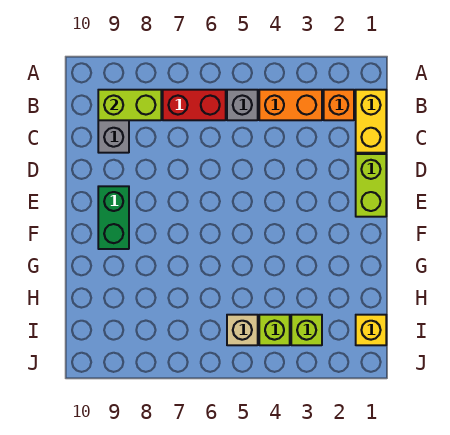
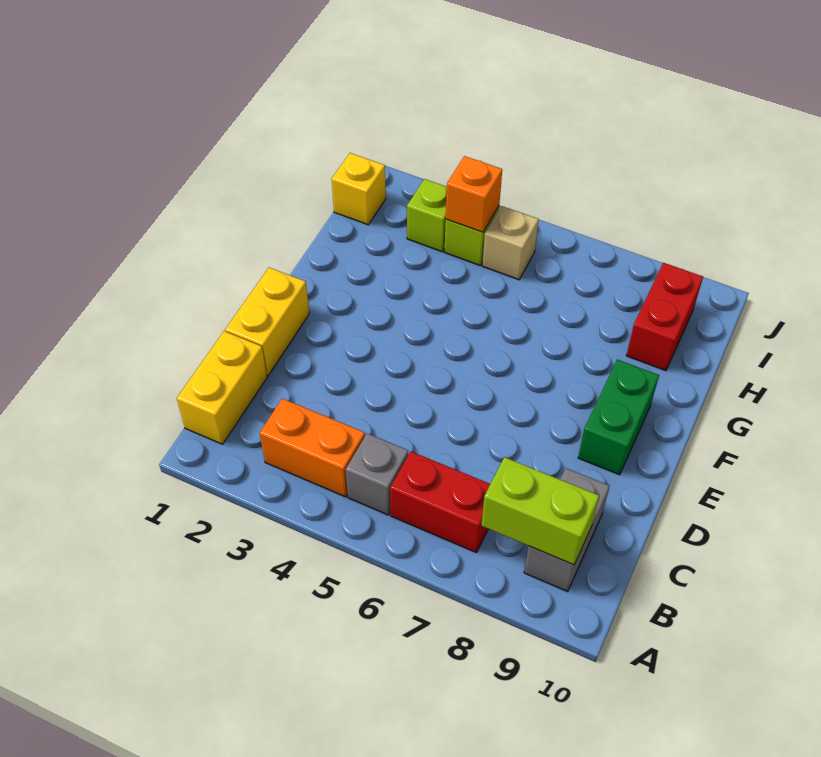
orange brick B2 level 1 -> orange brick I4 level 2
lime brick D1:E1 level 1 -> yellow brick D1:E1 level 1
none -> red brick H9:I9 level 1

